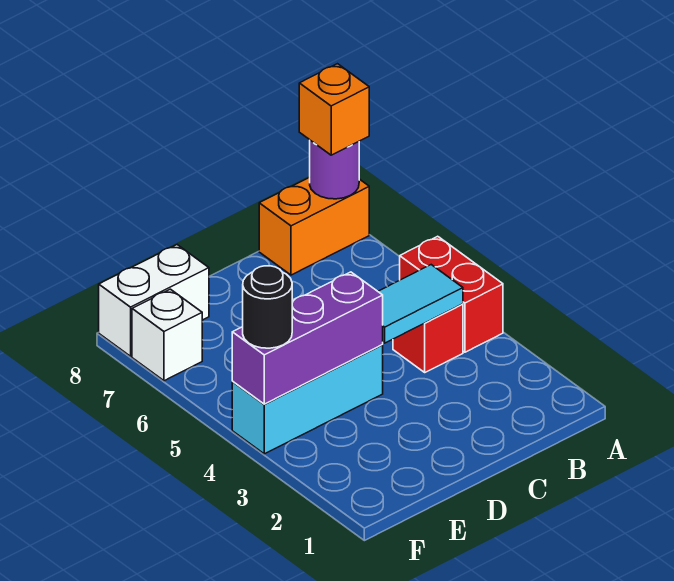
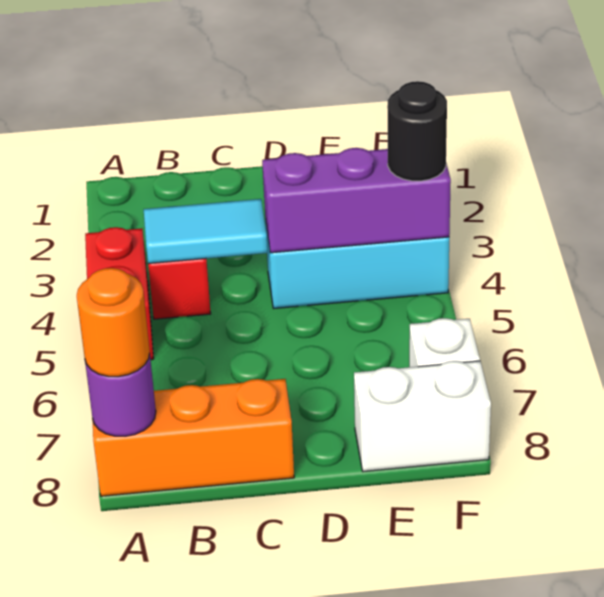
orange brick A8:B8 level 1 -> orange brick A8:C8 level 1
orange brick A8 level 3 -> orange round brick A8 level 3

